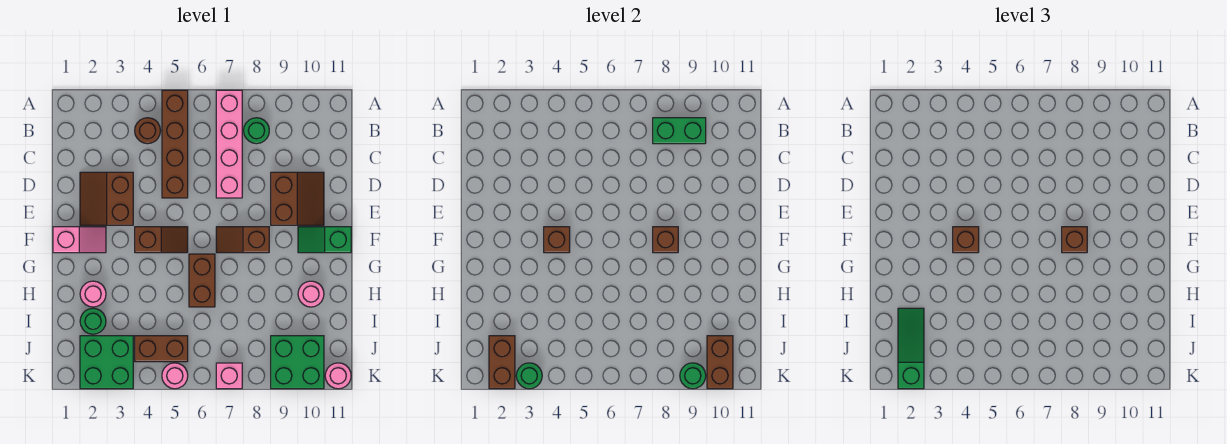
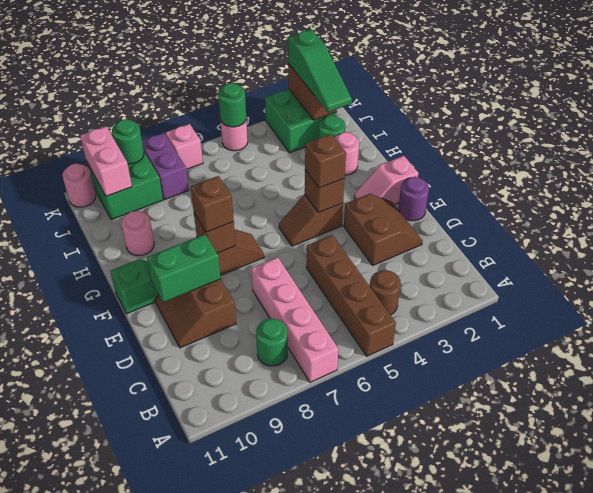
green brick B8:B9 level 2 -> green brick E9:E10 level 2
none -> purple round brick E1 level 1
brown brick G6:H6 level 1 -> none
brown brick J4:J5 level 1 -> none
none -> purple brick J8:K8 level 1
brown brick J10:K10 level 2 -> pink brick J10:K10 level 2
green round brick K3 level 2 -> green round brick K5 level 2

